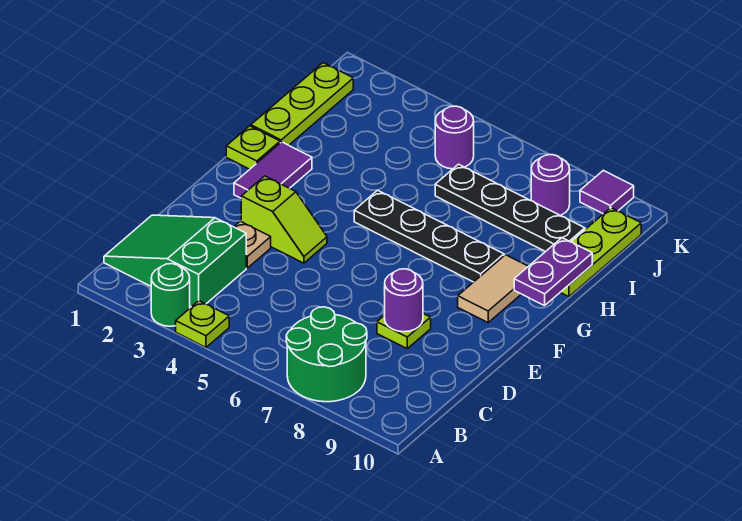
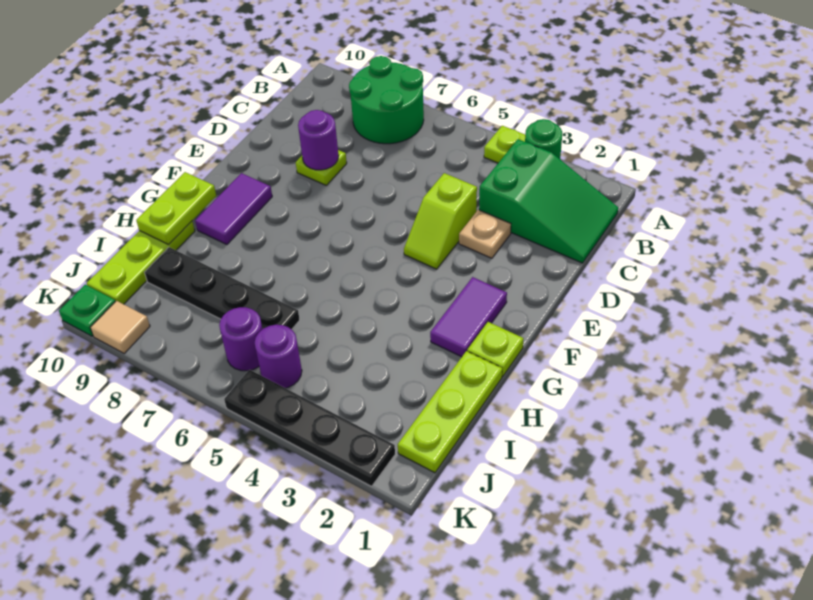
lime slope E3:E4 level 1 top 3 -> lime slope D4:E4 level 1 top D
tan tile F9:G9 level 1 -> purple tile F9:G9 level 1
black plate G5:G8 level 1 -> black plate K2:K5 level 1
purple plate G10:H10 level 2 -> lime plate G10:H10 level 2
purple round brick J8 level 1 -> purple round brick J6 level 1
purple tile K9 level 1 -> tan tile K9 level 1
none -> green plate K10 level 1

